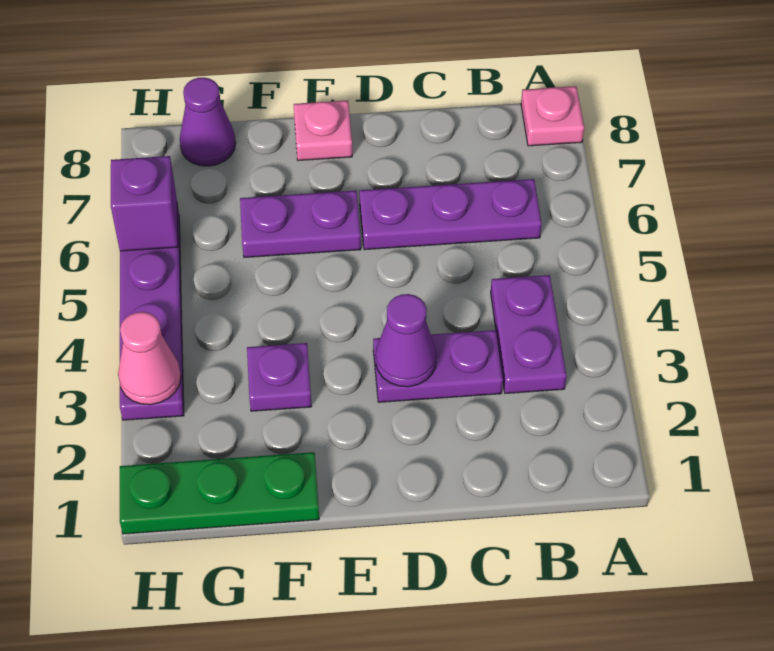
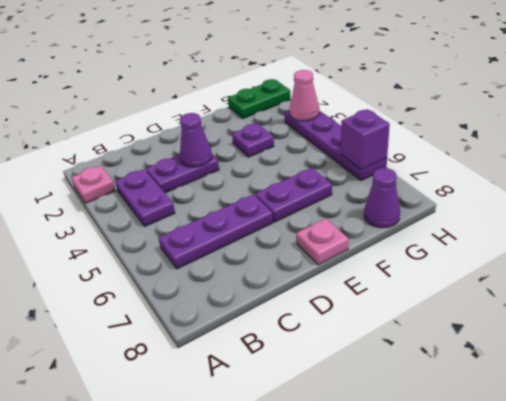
pink plate A8 level 1 -> pink plate A2 level 1
green plate F1:H1 level 1 -> green plate G1:H1 level 1

